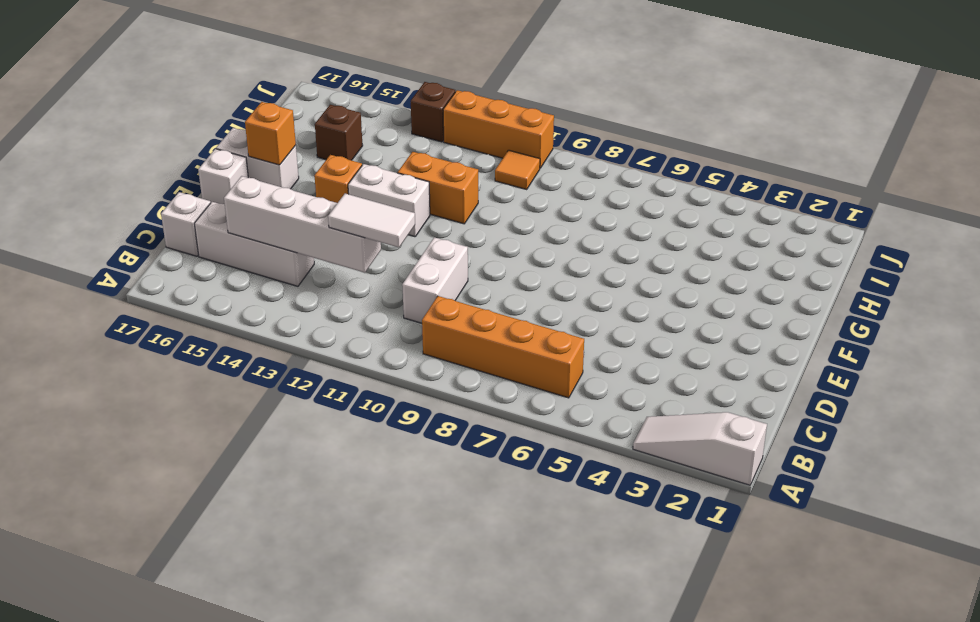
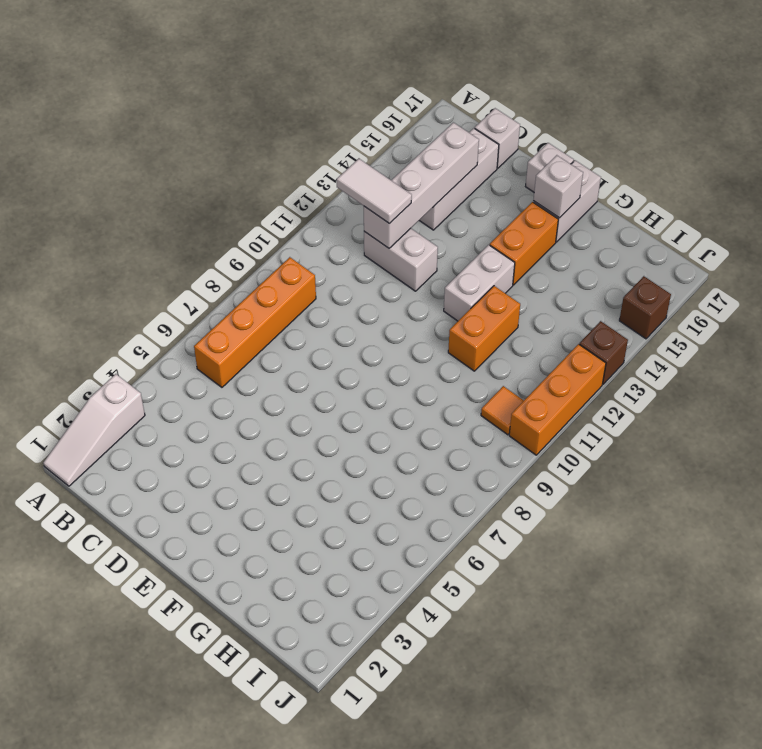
white slope A1:A3 level 1 top 1 -> white slope A1:A3 level 1 top 3
white brick C10:D10 level 1 -> white brick C12:D12 level 1
white tile C11:C12 level 3 -> white tile B12:C12 level 3
orange brick F14 level 1 -> orange brick F14:F15 level 1
orange brick F16 level 2 -> white brick F16 level 2
brown brick H15 level 1 -> brown brick J15 level 1

